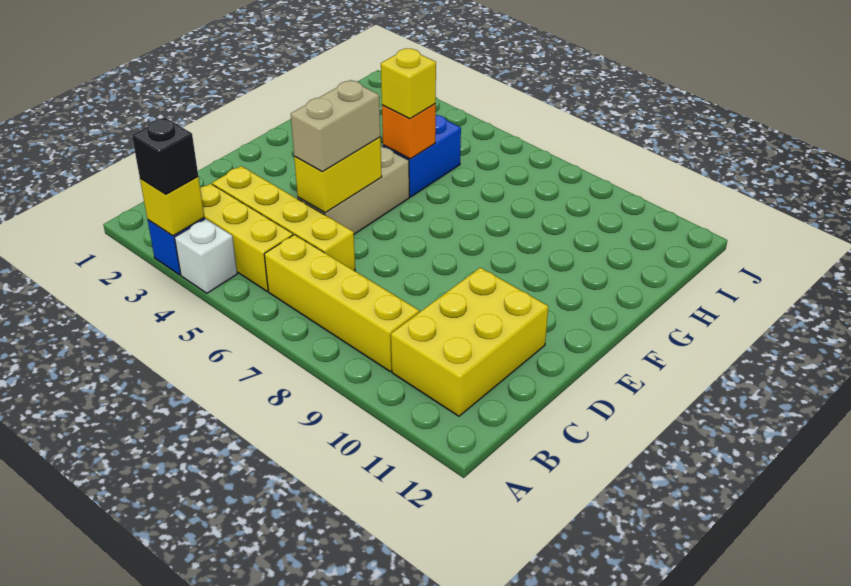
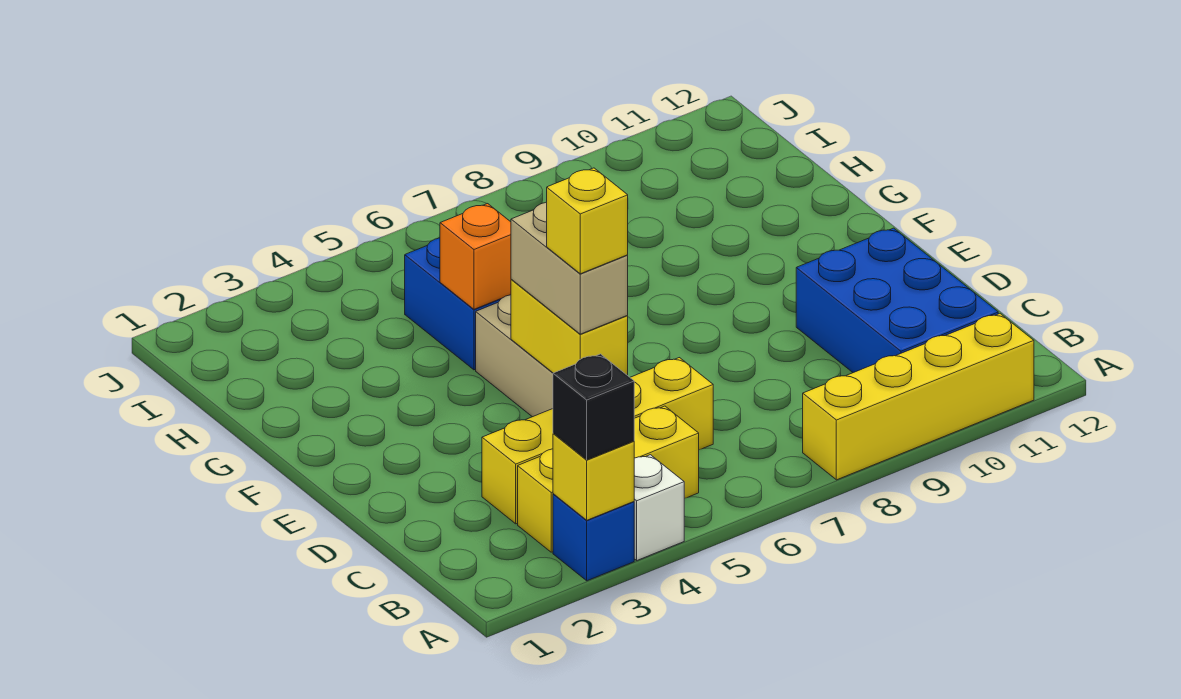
yellow brick B6:B9 level 1 -> yellow brick A8:A11 level 1
yellow brick B10:D11 level 1 -> blue brick B10:D11 level 1
yellow brick G5 level 3 -> yellow brick D5 level 4

